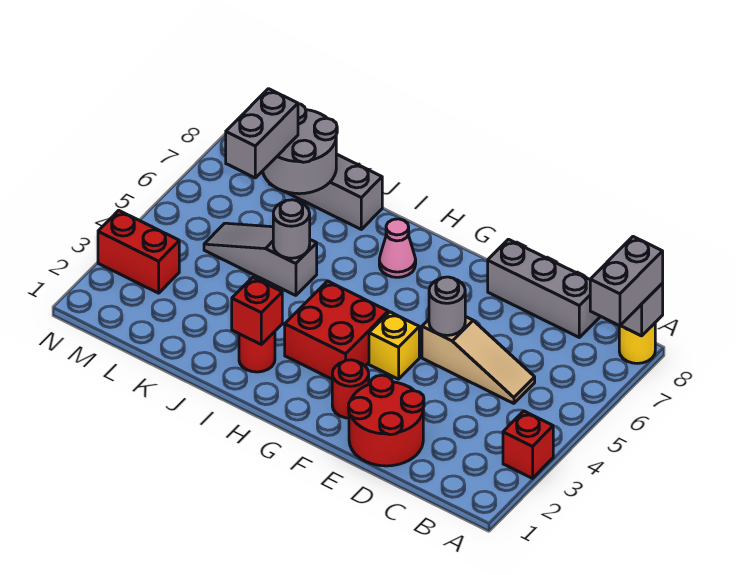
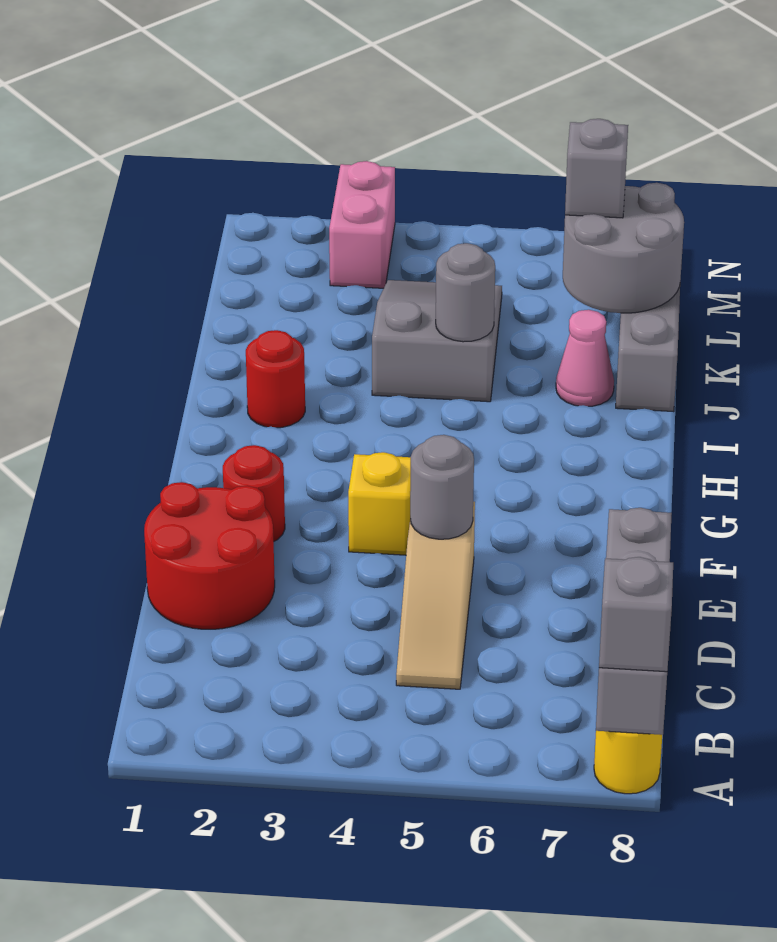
red brick A3 level 1 -> none
grey brick A7:A8 level 3 -> grey brick A8 level 3
red brick G3:H4 level 1 -> none
pink cone H7 level 1 -> pink cone J7 level 1
red brick I2 level 2 -> none
grey slope J5:L5 level 1 top J -> grey slope J4:L5 level 1 top J
grey brick L6:L7 level 3 -> grey brick L7 level 3
red brick M3:N3 level 1 -> pink brick M3:N3 level 1

